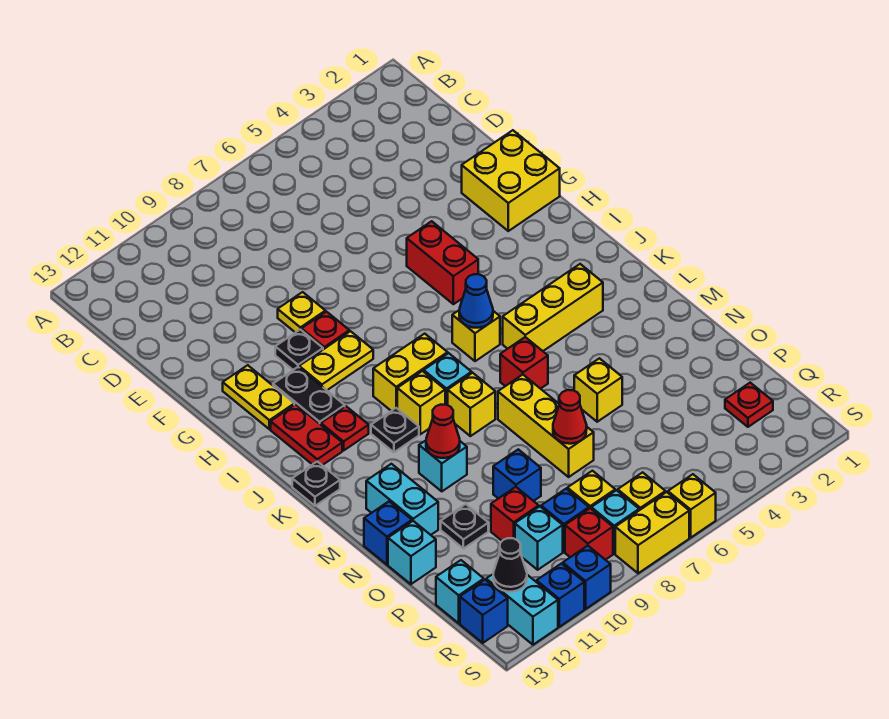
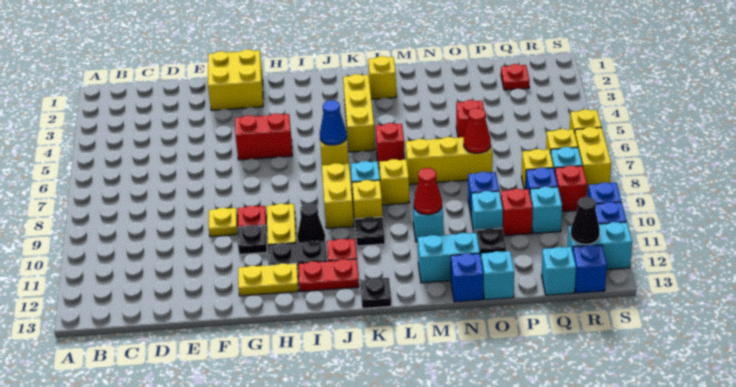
none -> black cone I10 level 1
yellow brick N5 level 1 -> yellow brick L2 level 1
none -> red brick O5 level 1
none -> cyan brick O10 level 1

